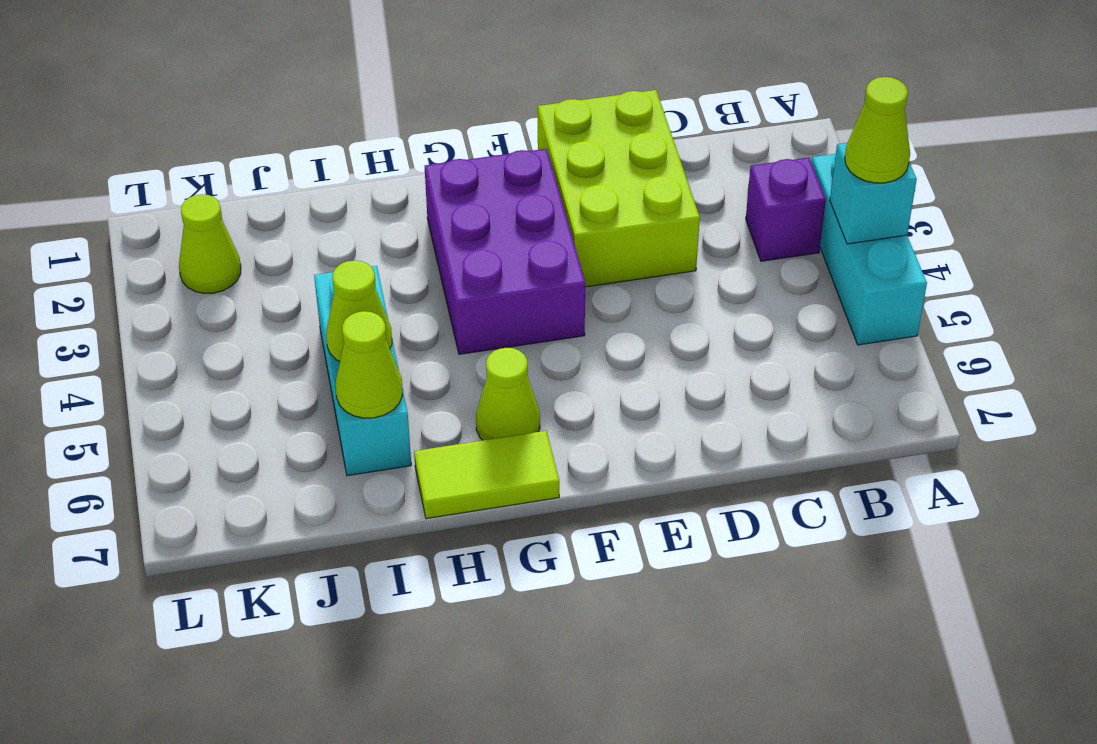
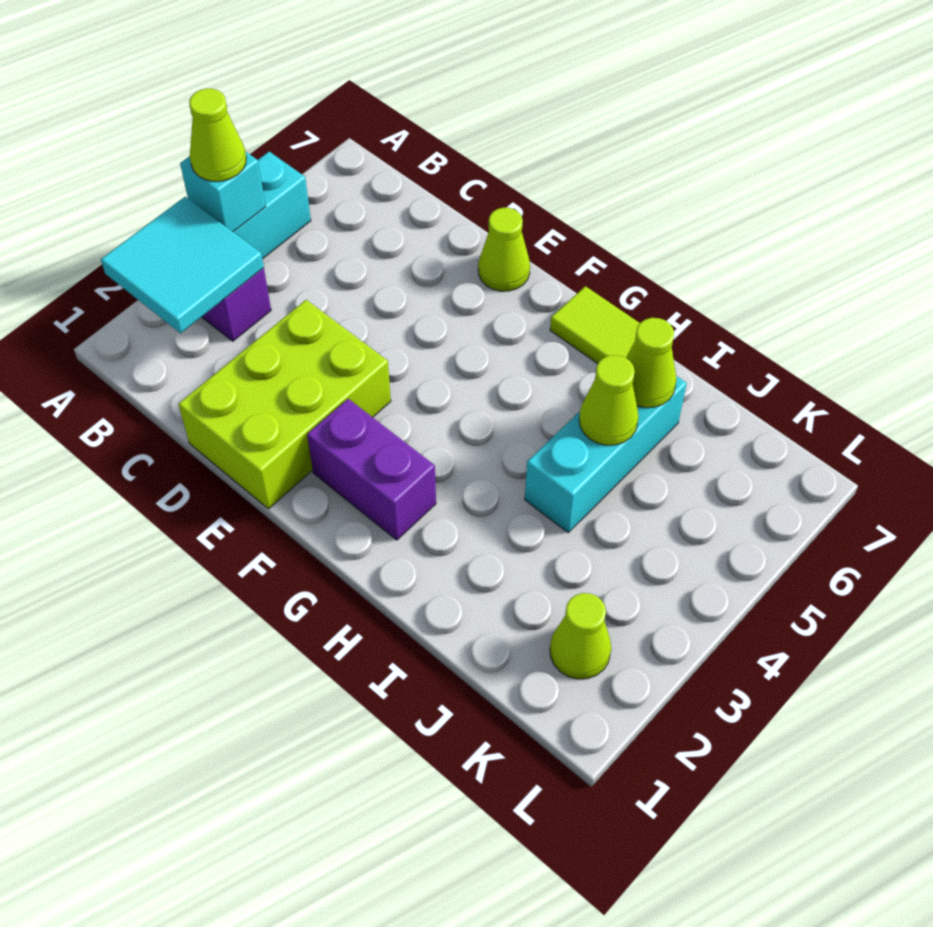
none -> cyan tile A2:B3 level 2
purple brick F2:G4 level 1 -> purple brick F2:G2 level 1
lime cone G6 level 1 -> lime cone E7 level 1

